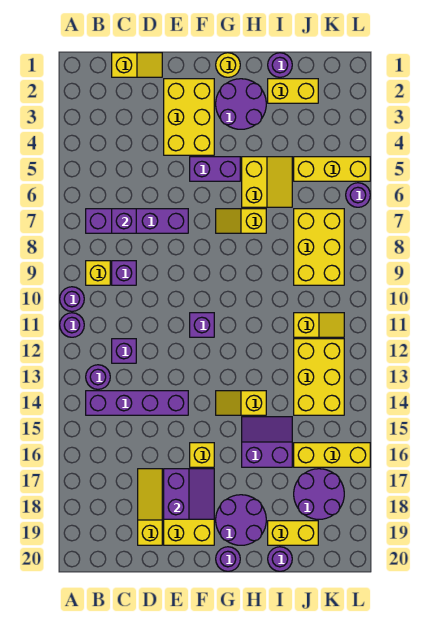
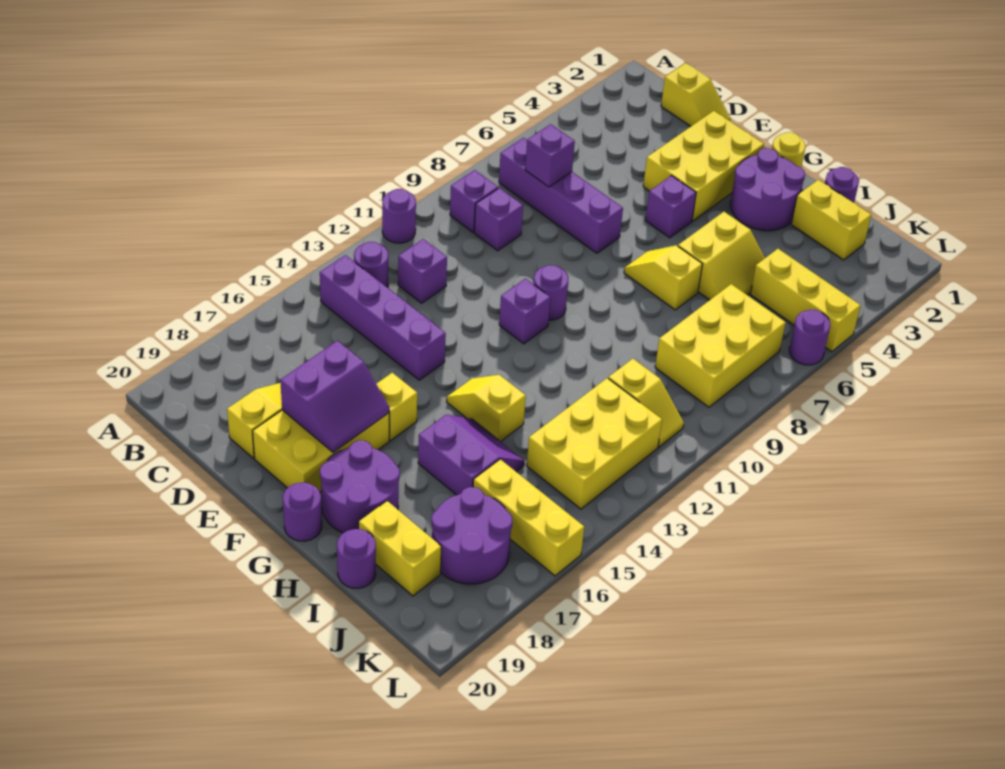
purple round brick A10 level 1 -> purple round brick F10 level 1
yellow brick B9 level 1 -> purple brick B9 level 1
purple brick F5:G5 level 1 -> purple brick F5 level 1

